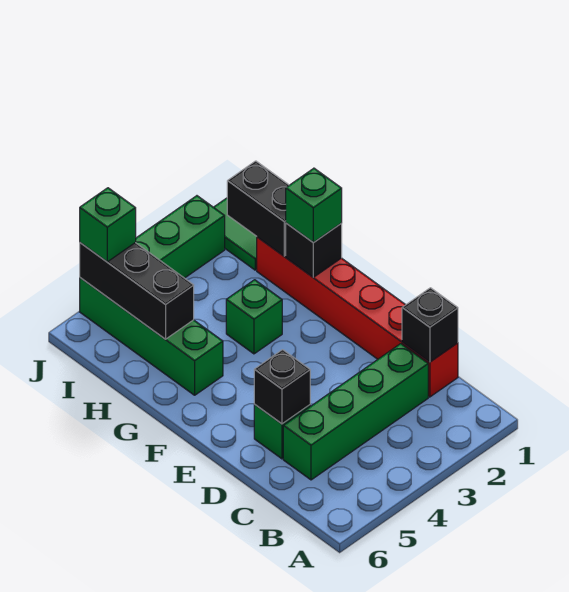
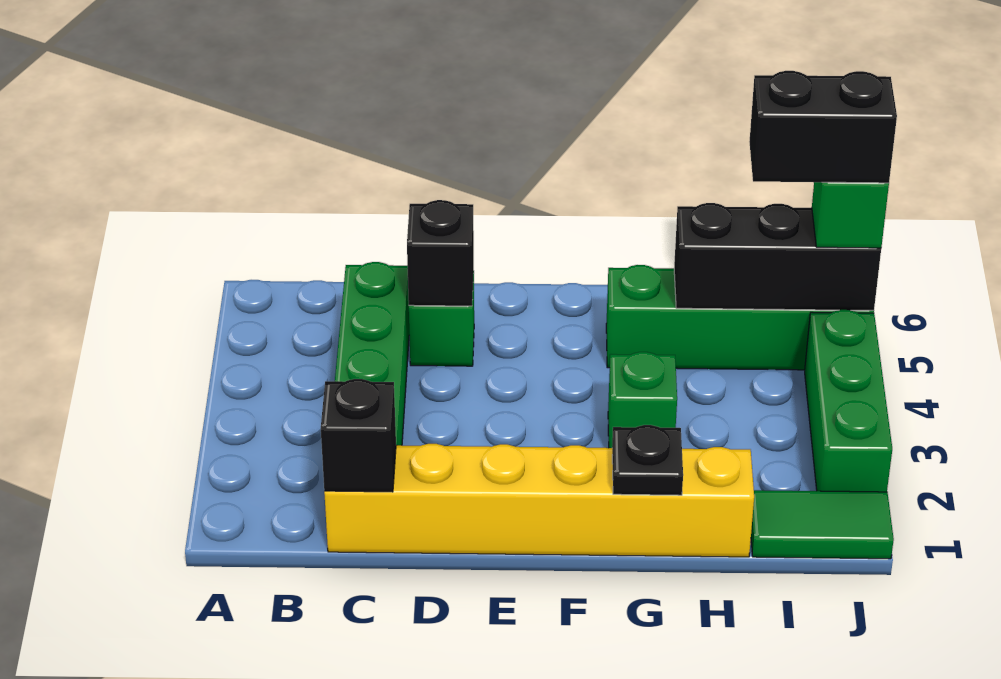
red brick C1:H1 level 1 -> yellow brick C1:H1 level 1
black brick G1 level 2 -> black plate G1 level 2
green brick G1 level 3 -> none
black brick H1:I1 level 2 -> black brick I5:J5 level 4

